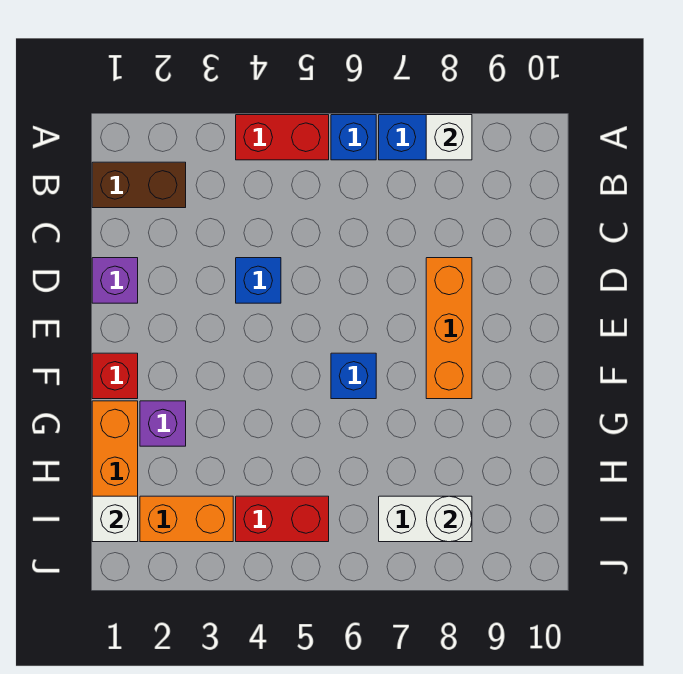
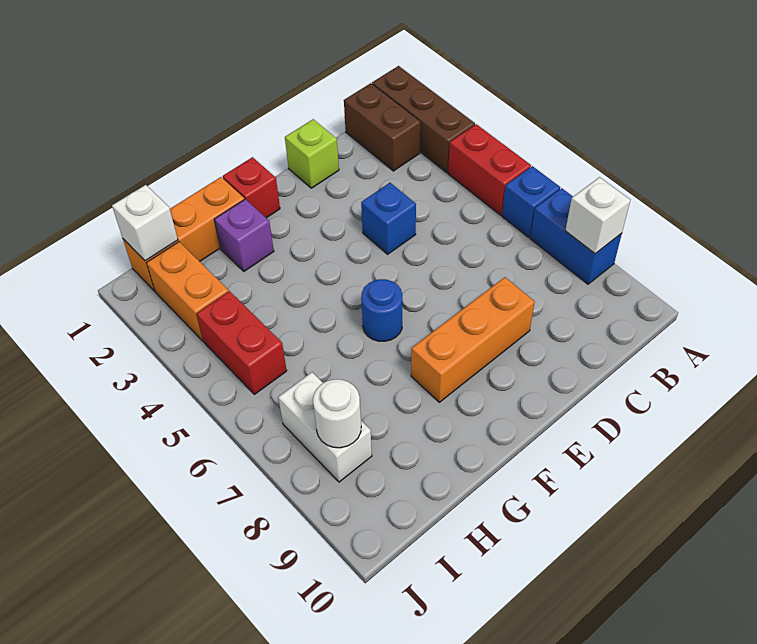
none -> brown brick A1:A3 level 1
purple brick D1 level 1 -> lime brick D1 level 1
blue brick F6 level 1 -> blue round brick F6 level 1

